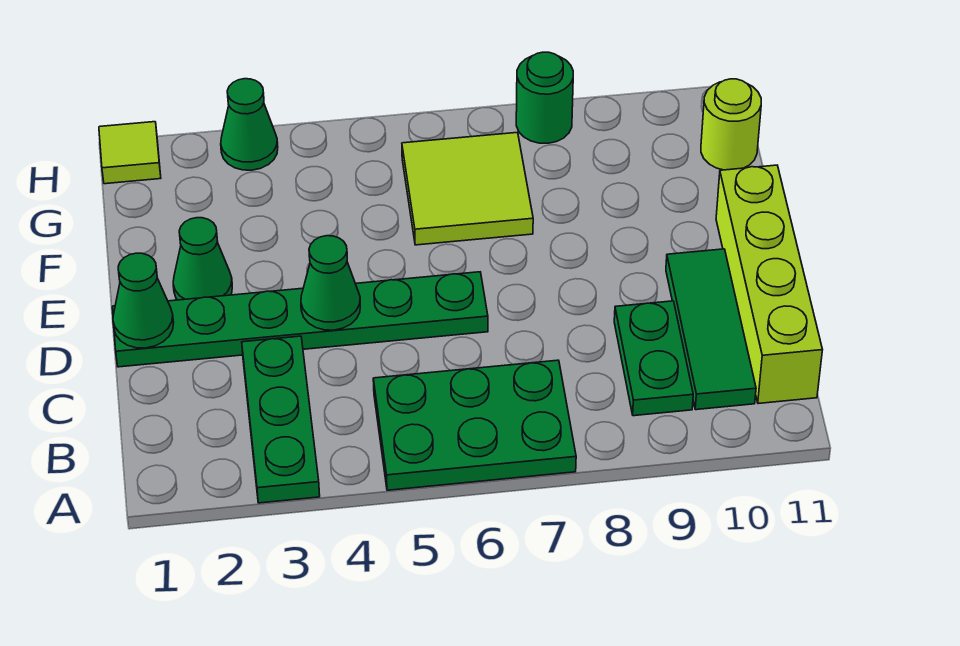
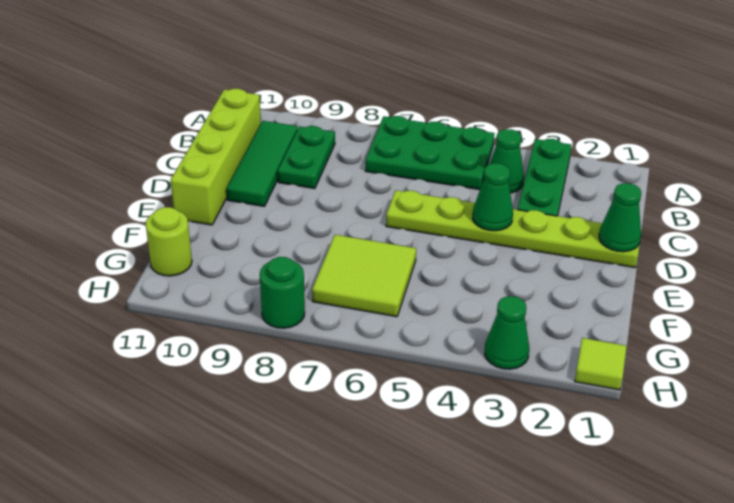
green plate D1:D6 level 1 -> lime plate D1:D6 level 1
green cone E2 level 1 -> green cone B4 level 1

